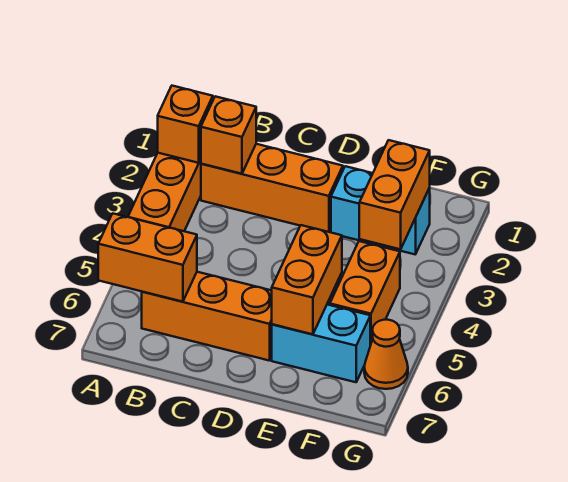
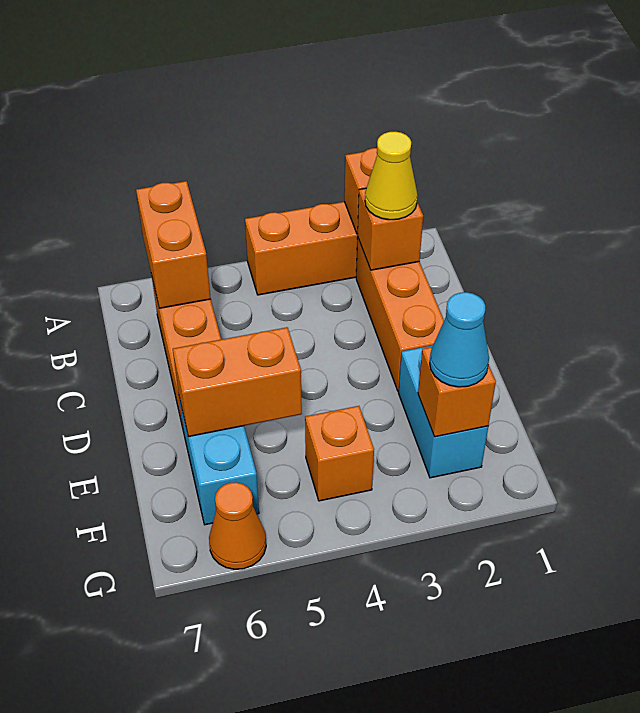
none -> yellow cone B2 level 3
orange brick F2:F3 level 2 -> orange brick F2 level 2
none -> cyan cone F2 level 3
orange brick F4:F5 level 1 -> orange brick F4 level 1

